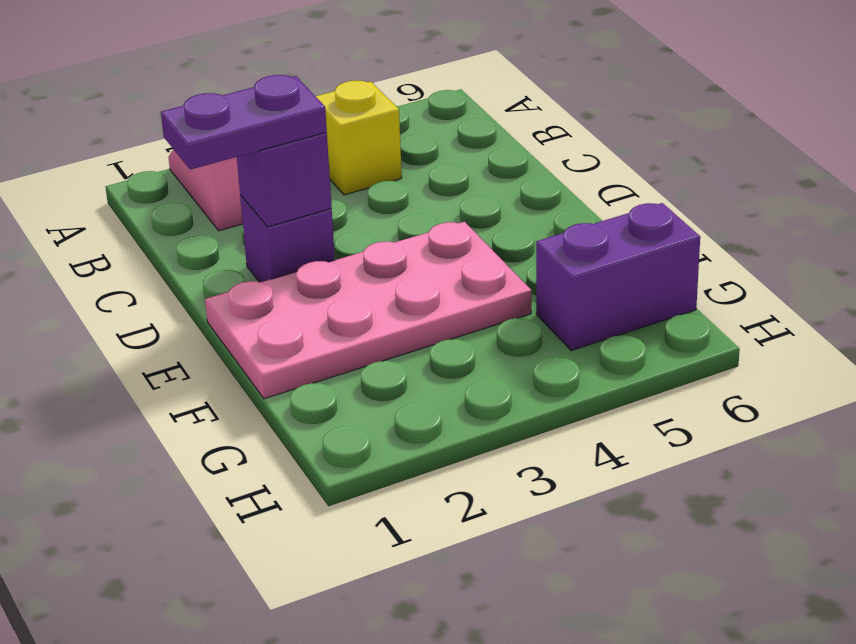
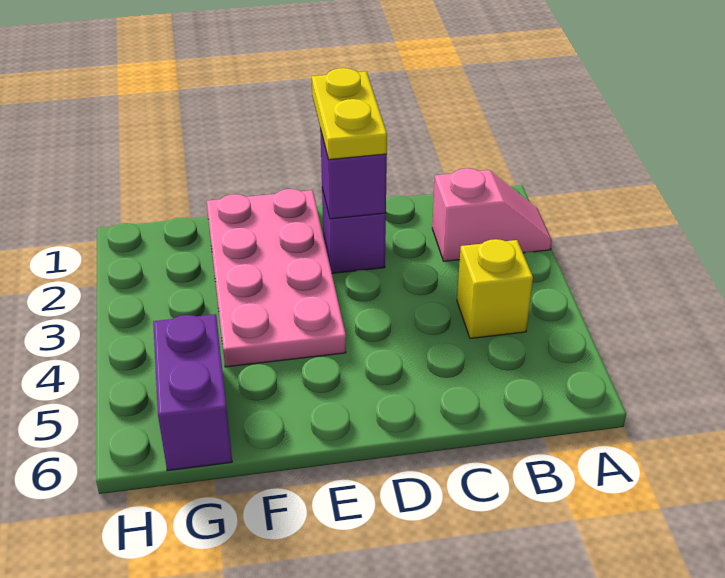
purple plate D1:D2 level 3 -> yellow plate D1:D2 level 3

